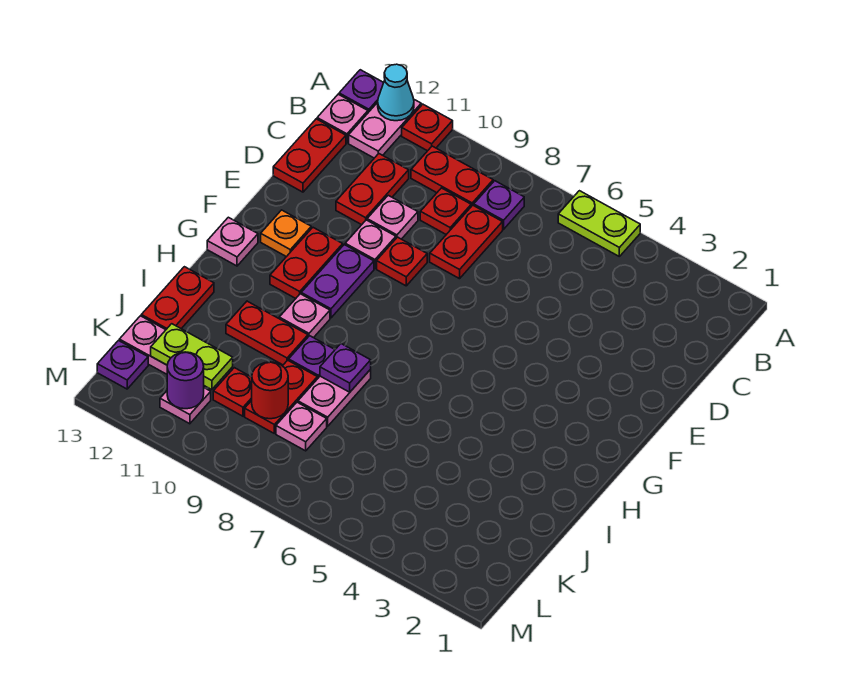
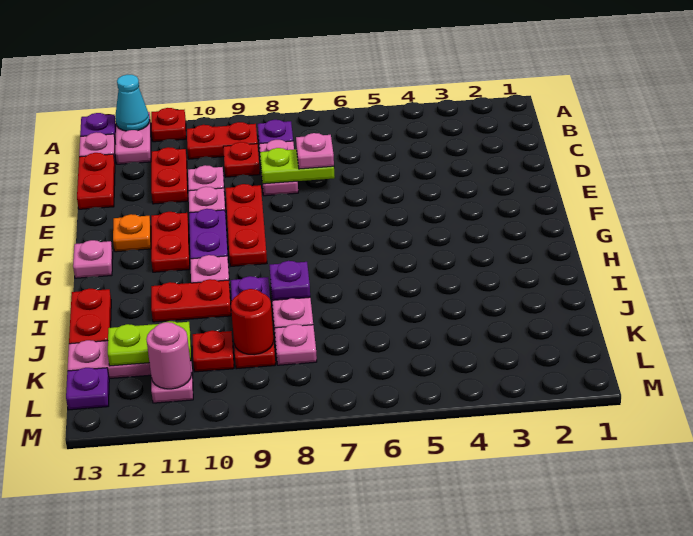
lime plate A5:A6 level 1 -> lime plate D7:D8 level 2
red plate C8:D8 level 1 -> pink plate C8:D8 level 1
none -> pink plate D7 level 3
red plate E9 level 1 -> red plate E9:G9 level 1
purple round brick L11 level 2 -> pink round brick L11 level 2

